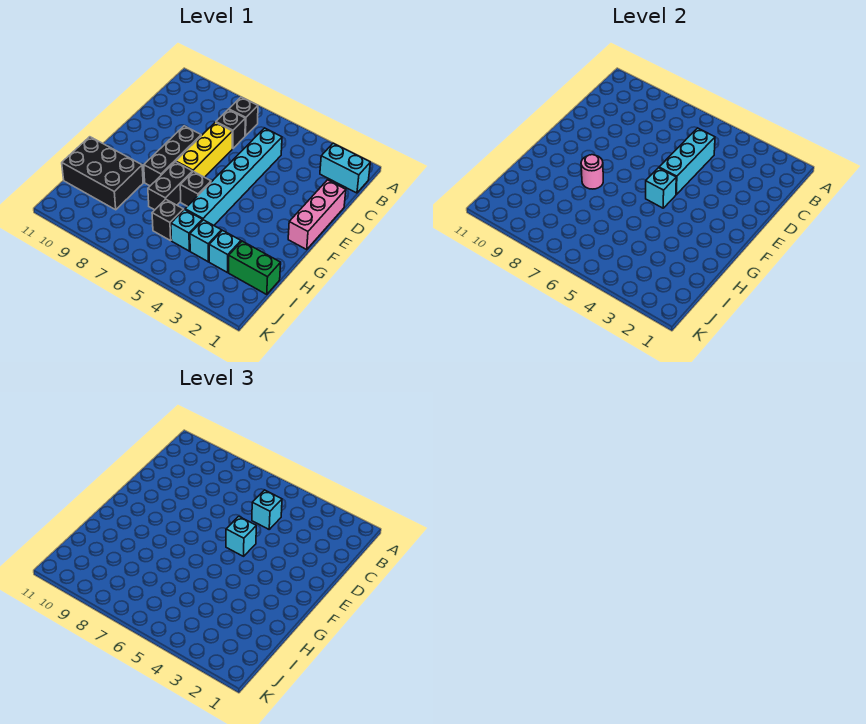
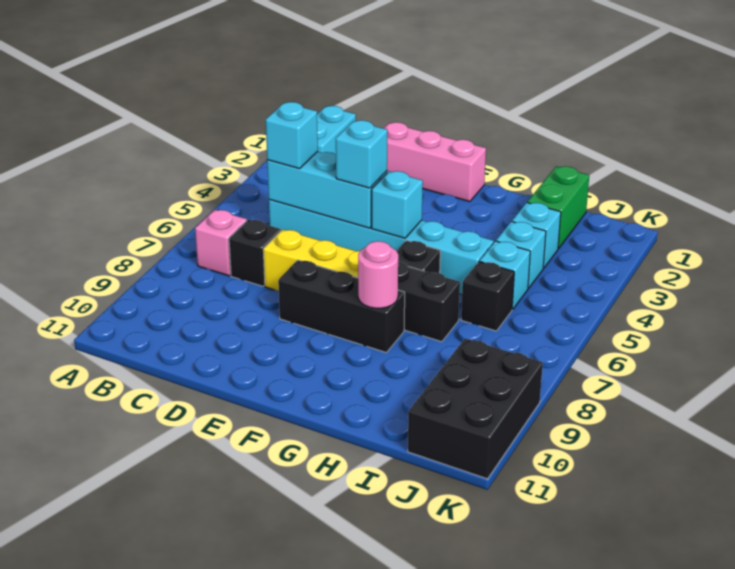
black brick B7 level 1 -> pink brick B7 level 1
black brick H9:I11 level 1 -> black brick J9:K11 level 1

